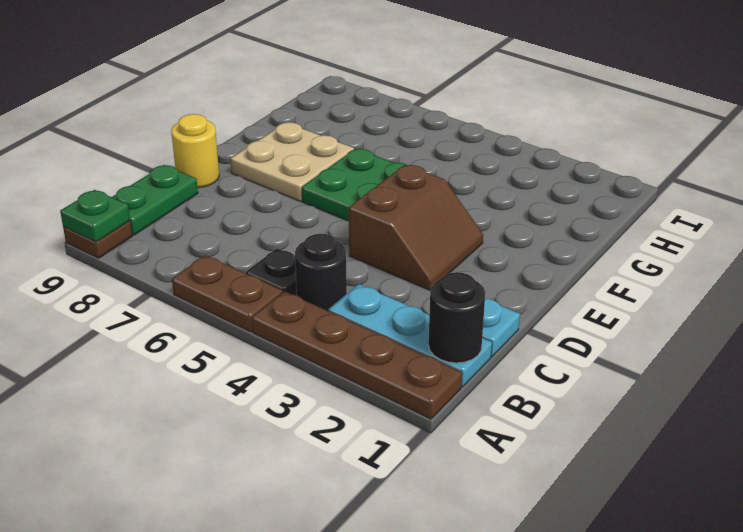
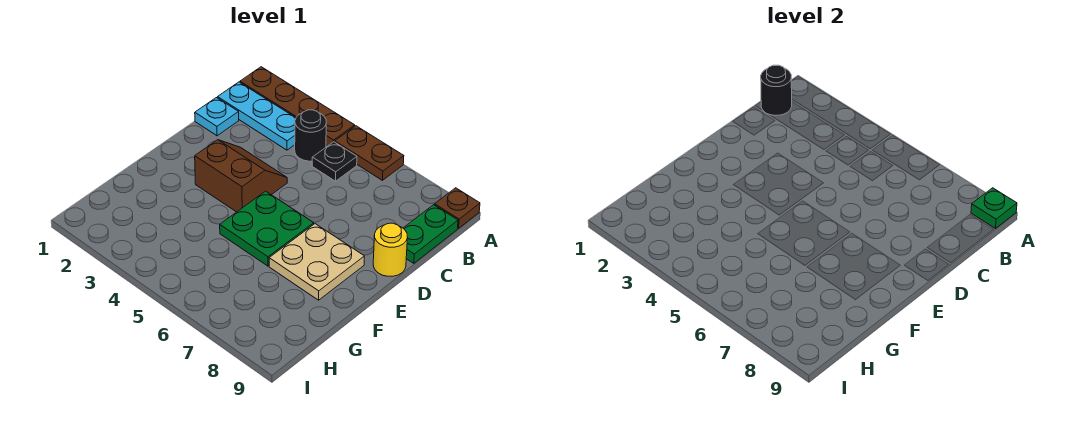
brown slope D3:E4 level 1 top 4 -> brown slope D3:E4 level 1 top E

